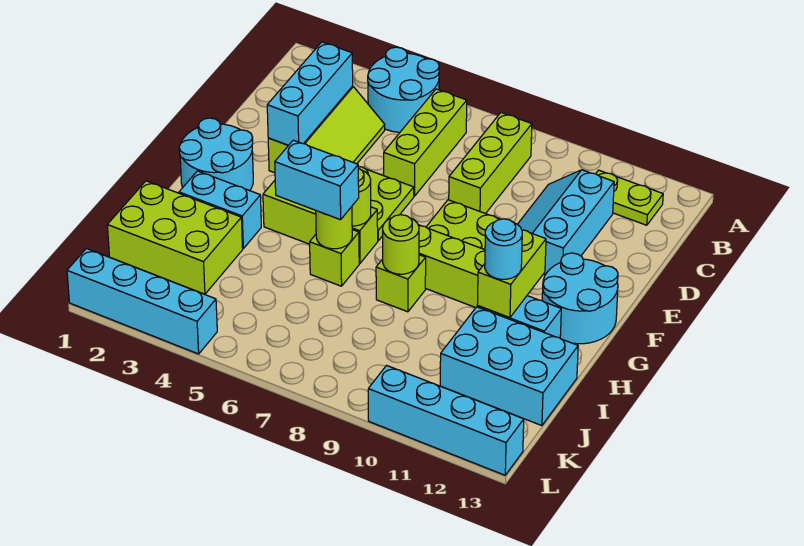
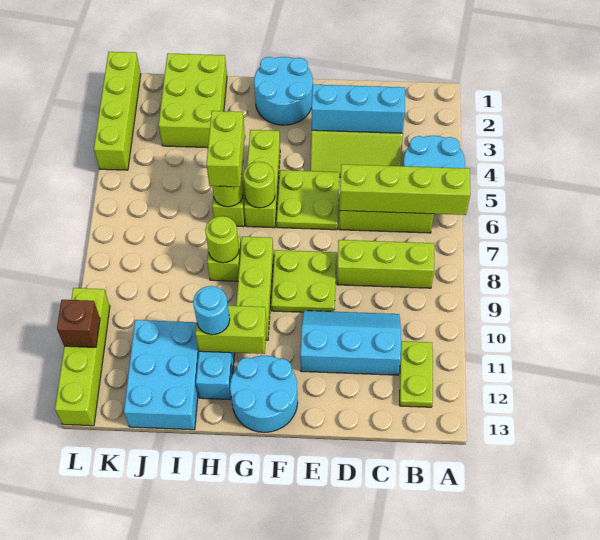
none -> lime brick A6:D6 level 2
cyan brick H2:H3 level 1 -> none
cyan brick H5:H6 level 3 -> lime brick H5:H6 level 3
cyan brick L1:L4 level 1 -> lime brick L1:L4 level 1
cyan brick L10:L13 level 1 -> lime brick L10:L13 level 1
none -> brown brick L11 level 2

